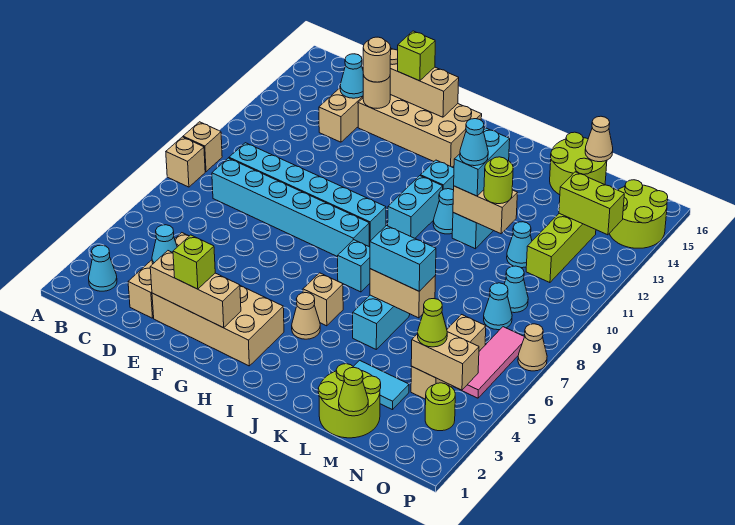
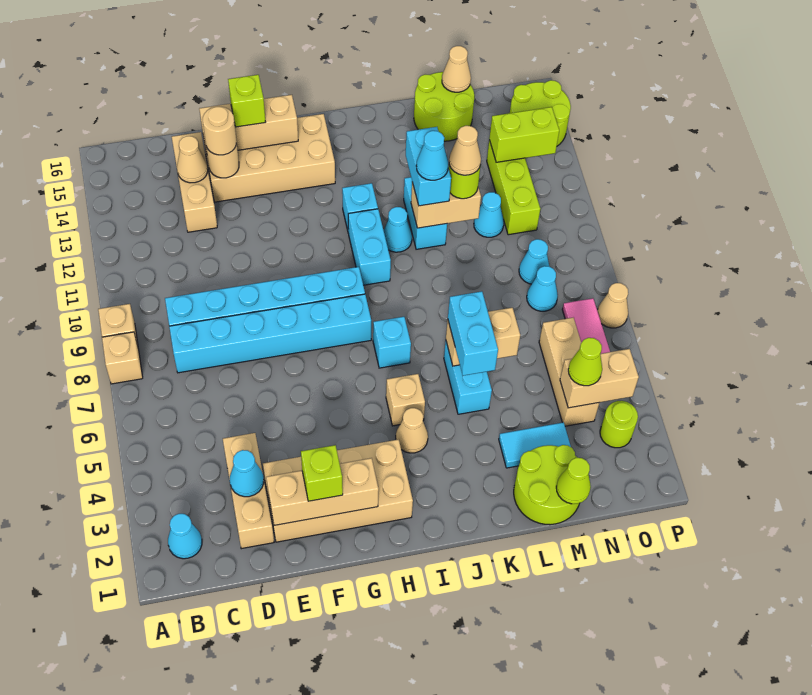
cyan cone D14 level 2 -> tan cone D14 level 2
cyan brick K6:L6 level 3 -> cyan brick K5:K6 level 3
none -> tan cone L11 level 4

